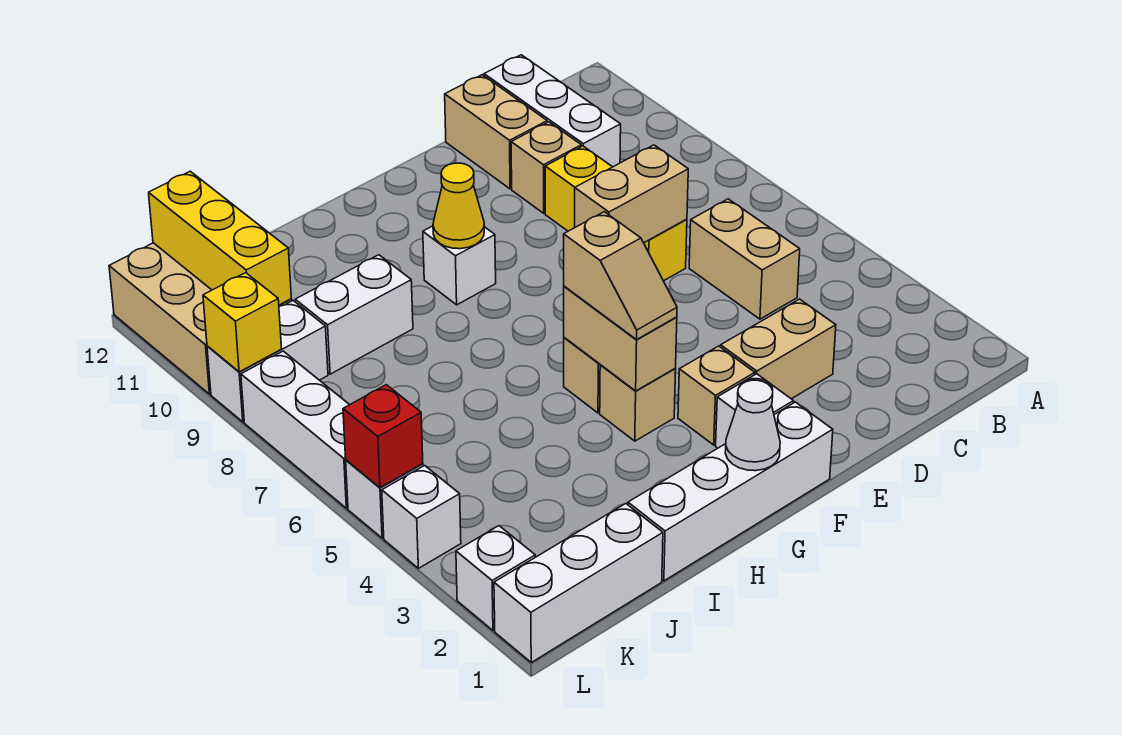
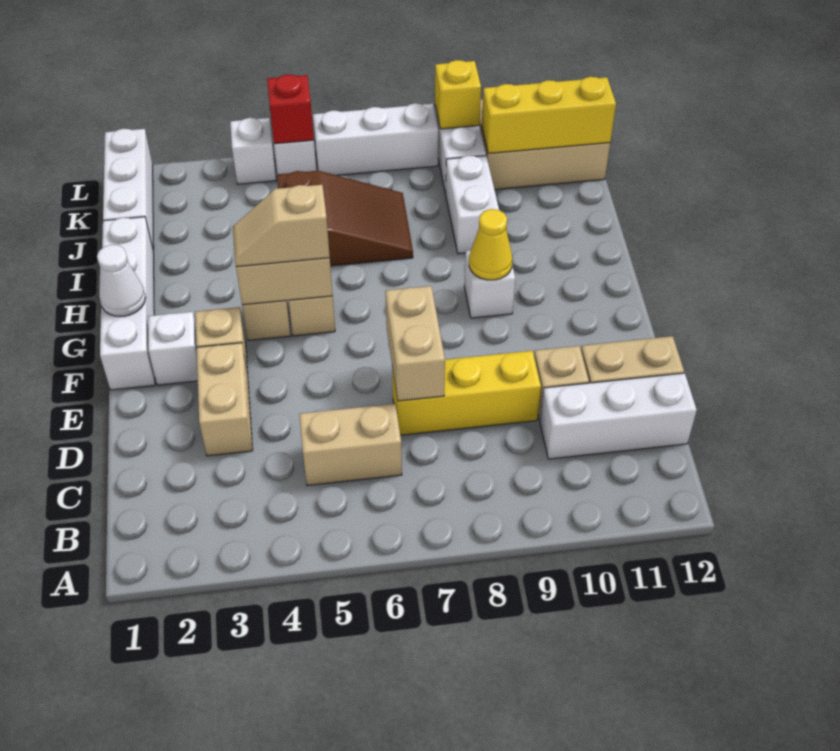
none -> brown slope I5:J7 level 1 top 5
white brick L2 level 1 -> none

